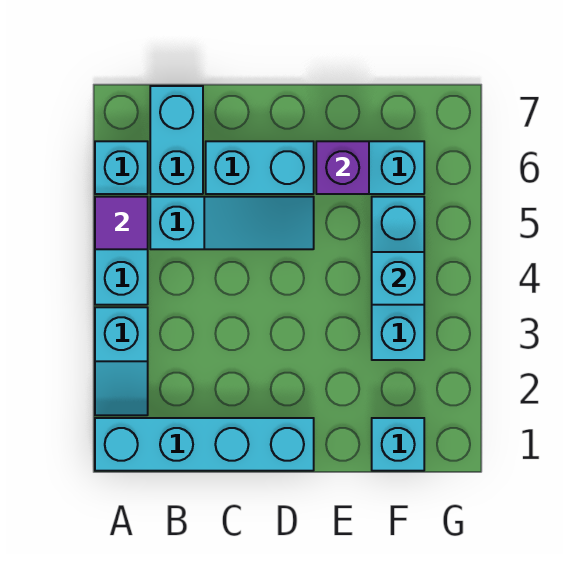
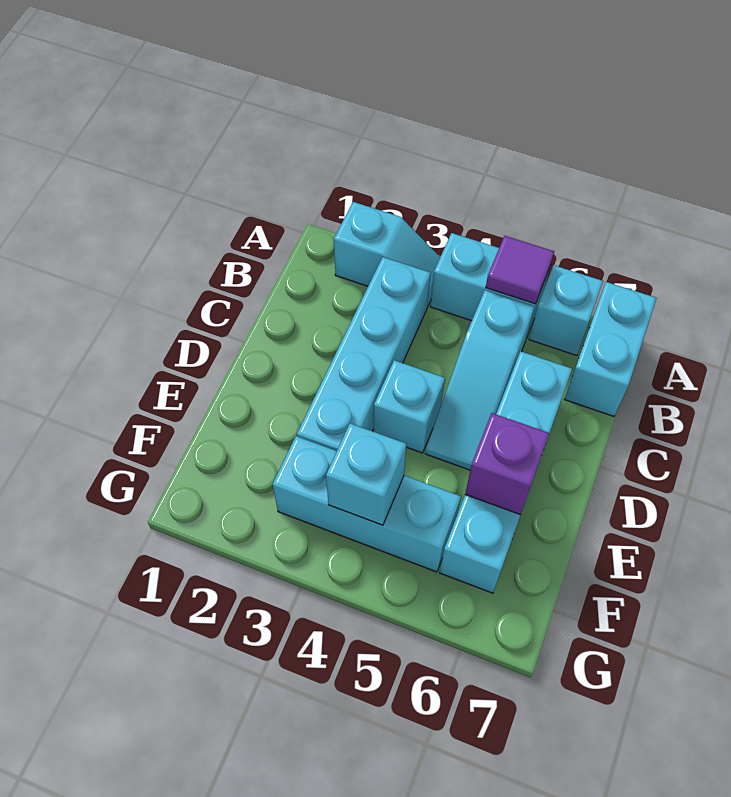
cyan brick A1:D1 level 1 -> cyan brick B3:E3 level 1
cyan slope A2:A3 level 1 top 3 -> cyan slope A2:A3 level 1 top 2
cyan brick B6:B7 level 1 -> cyan brick A7:B7 level 1
cyan brick F1 level 1 -> cyan brick D4 level 1

